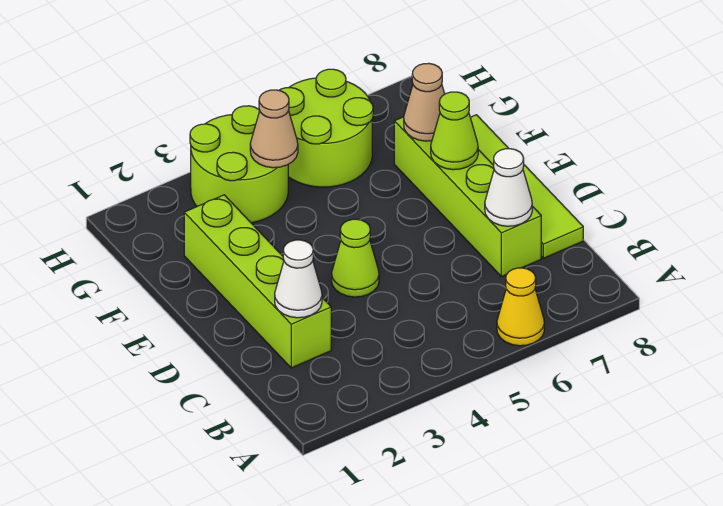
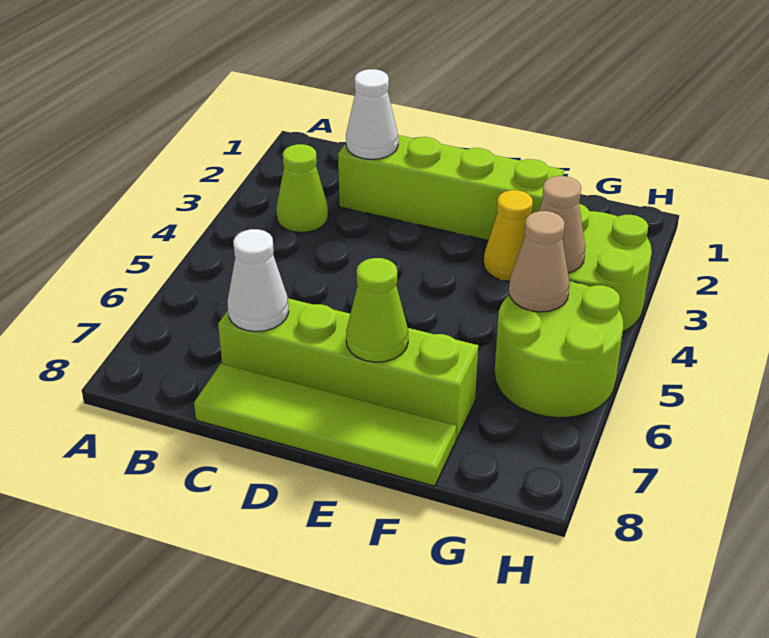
yellow cone A6 level 1 -> yellow cone F3 level 1
lime cone D4 level 1 -> lime cone B3 level 1
tan cone F7 level 2 -> tan cone G5 level 2

